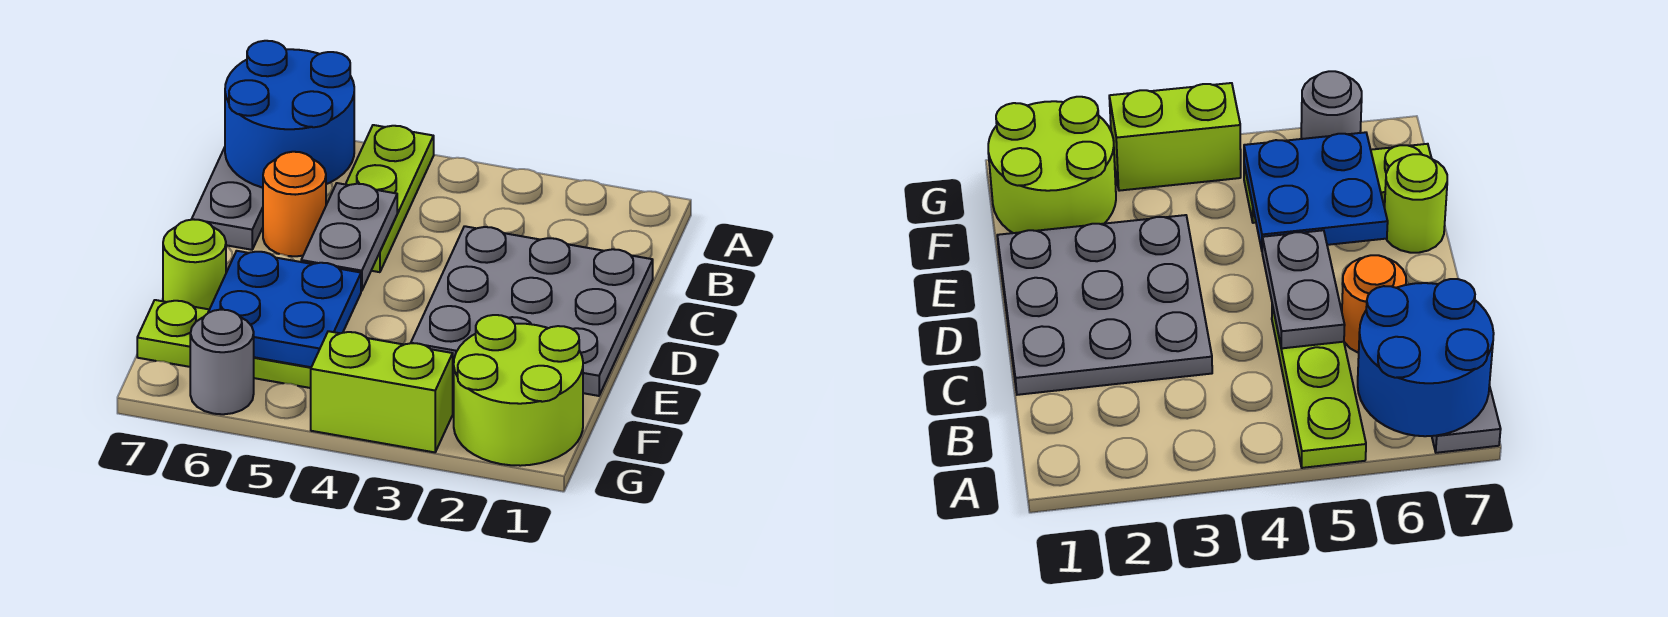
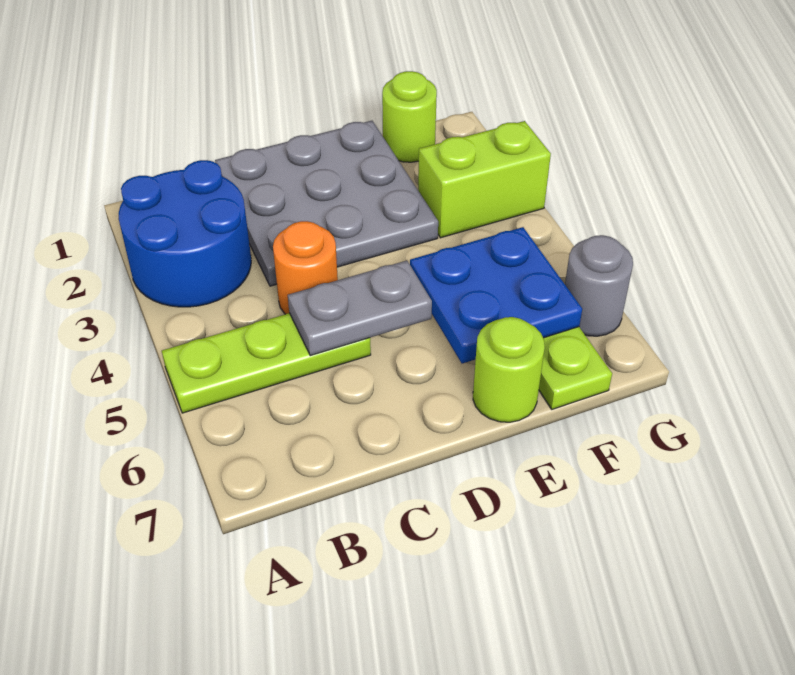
blue round brick A6:B7 level 2 -> blue round brick A2:B3 level 1
grey plate A7:C7 level 1 -> none
orange round brick C6 level 1 -> orange round brick C4 level 1
lime round brick F1:G2 level 1 -> lime round brick F1 level 1
lime brick G3:G4 level 1 -> lime brick F3:G3 level 1

